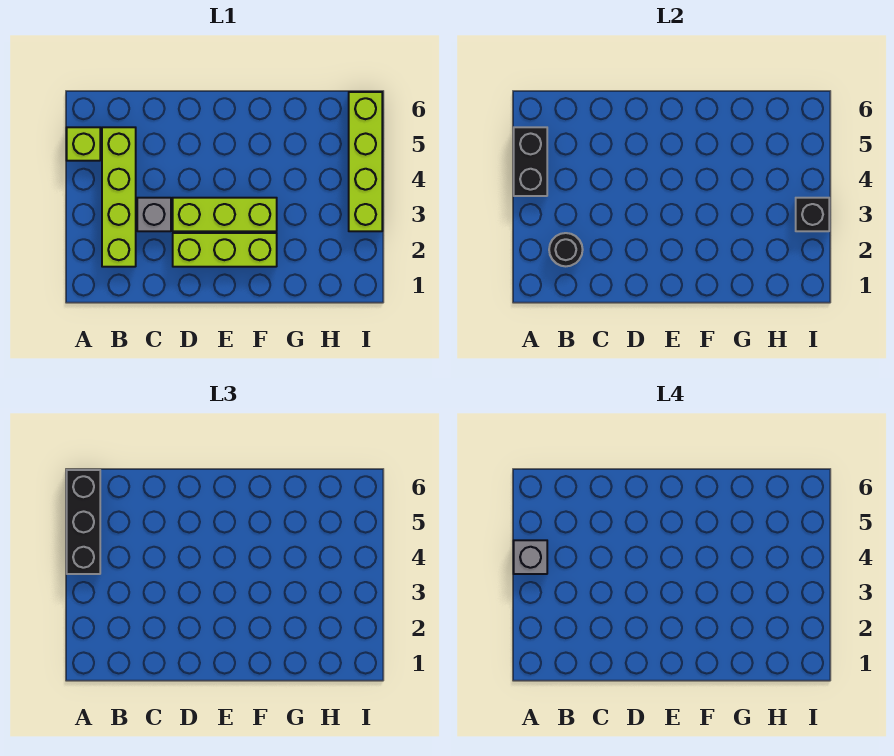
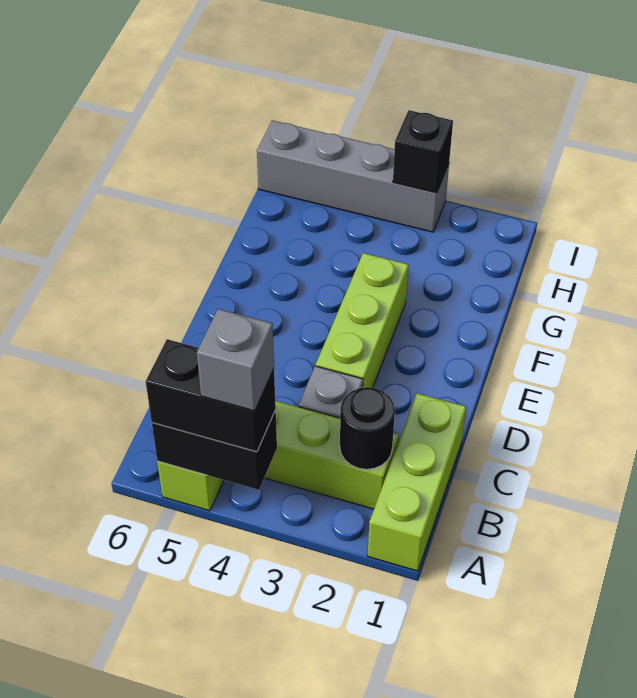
black brick A4:A6 level 3 -> black brick A4:A5 level 3
lime brick D2:F2 level 1 -> lime brick A1:C1 level 1
lime brick I3:I6 level 1 -> grey brick I3:I6 level 1

